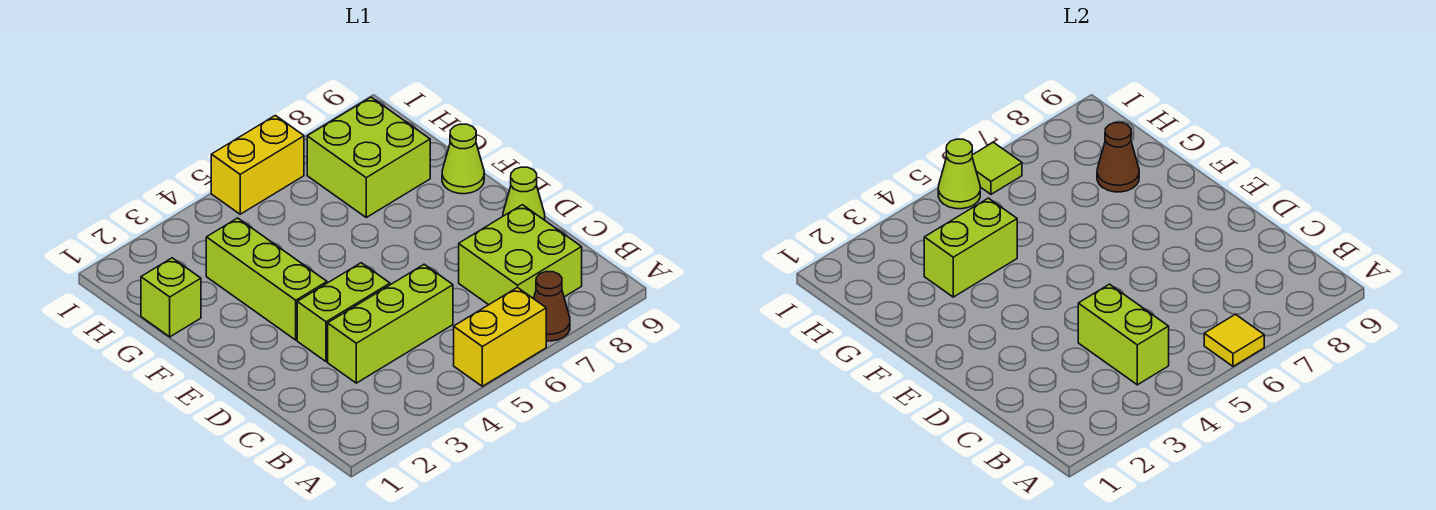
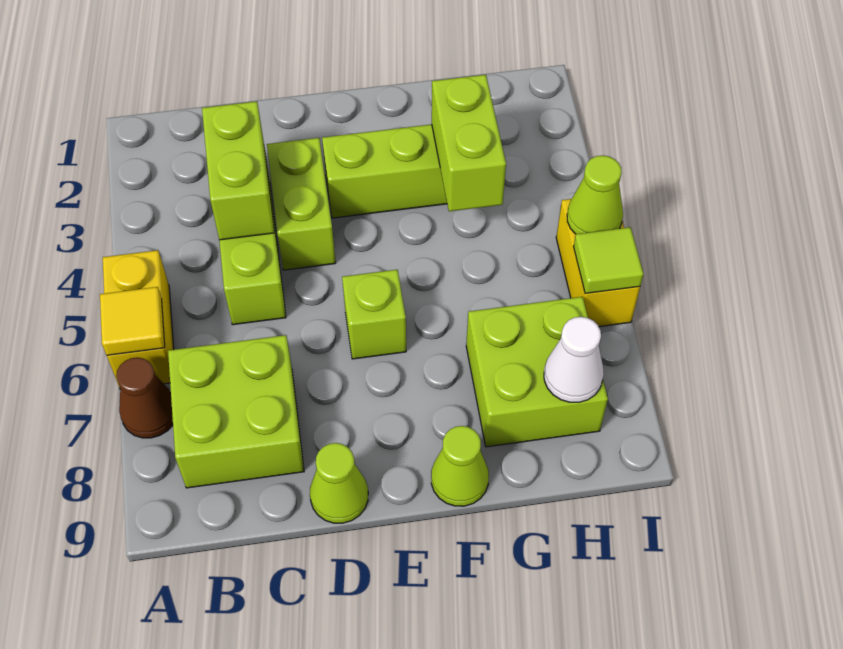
lime brick B4:C4 level 2 -> lime brick C3:C4 level 2
lime brick G1 level 1 -> lime brick E6 level 1
brown cone G8 level 2 -> none
none -> white cone H8 level 2

